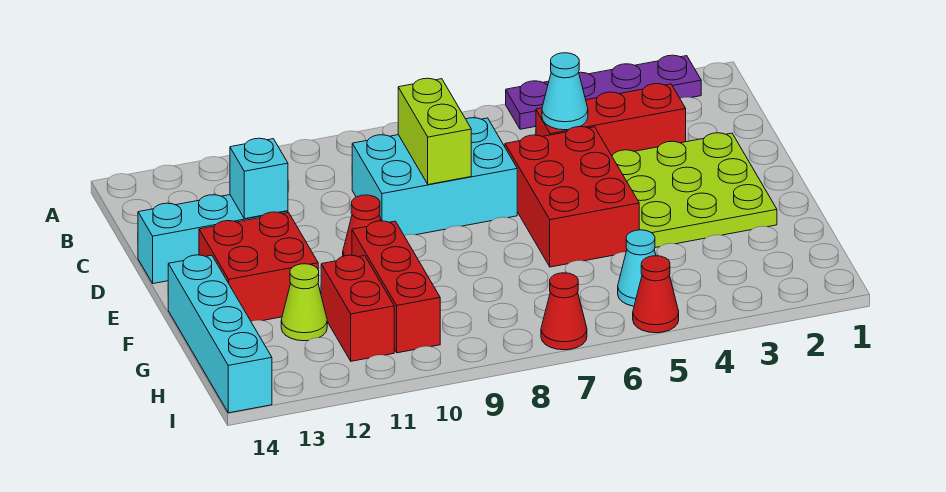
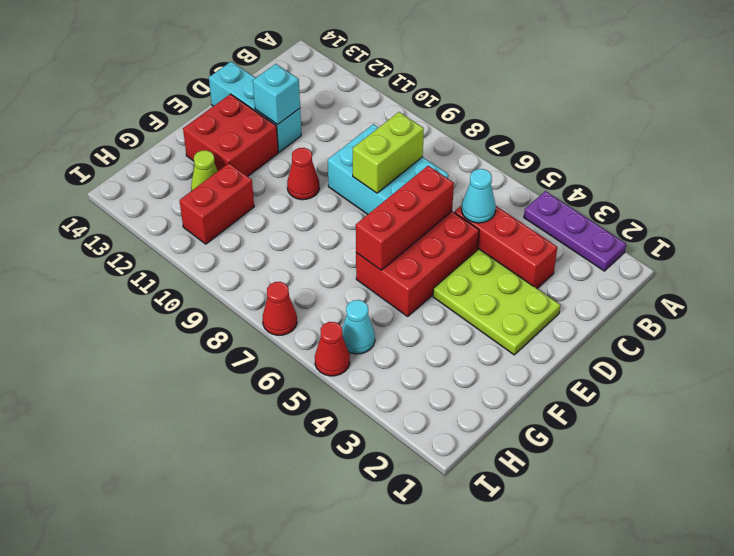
purple plate A2:A5 level 1 -> purple plate A2:A4 level 1
lime plate D2:F4 level 1 -> lime plate D2:E4 level 1
red brick F10:H10 level 1 -> red brick D6:F6 level 2
cyan brick F14:I14 level 1 -> none

